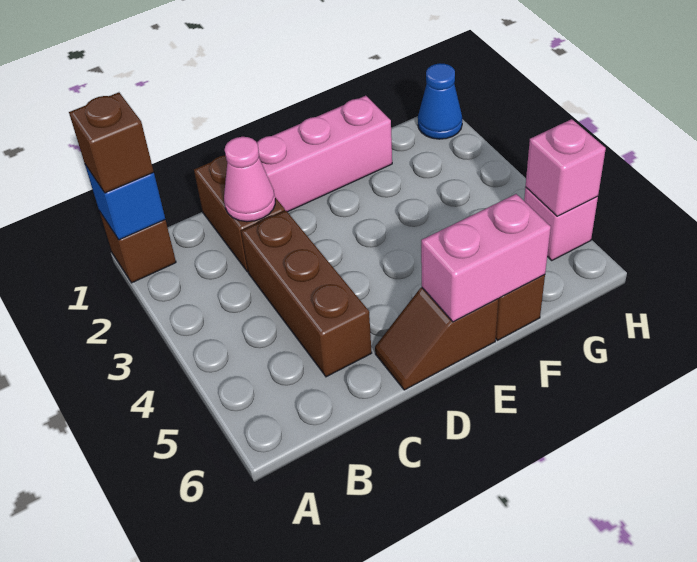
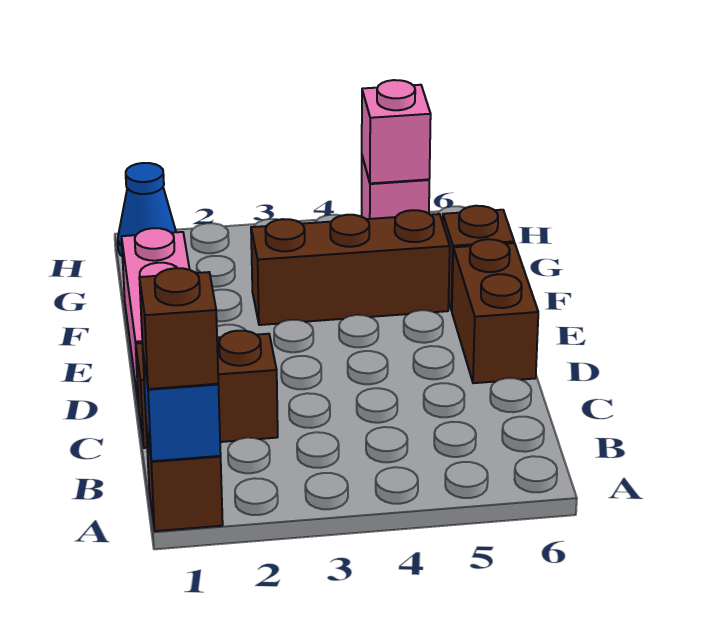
pink cone C2 level 2 -> none
brown brick C3:C5 level 1 -> brown brick F3:F5 level 1
brown slope D6:E6 level 1 top E -> brown brick D6:E6 level 1
pink brick E6:F6 level 2 -> none

